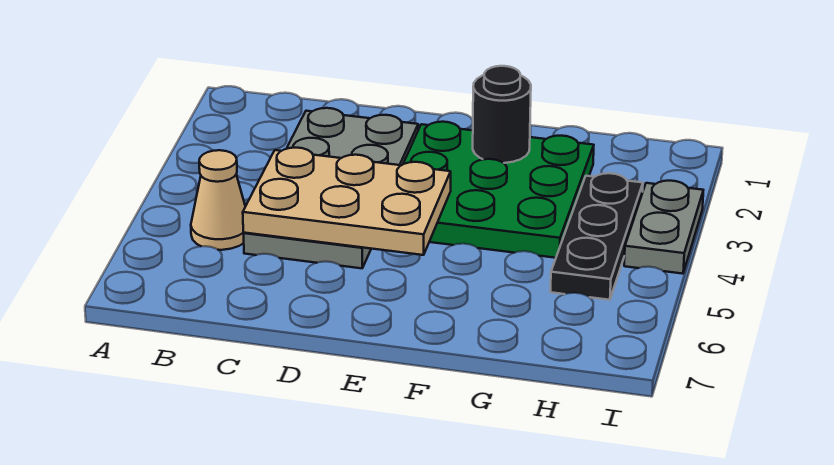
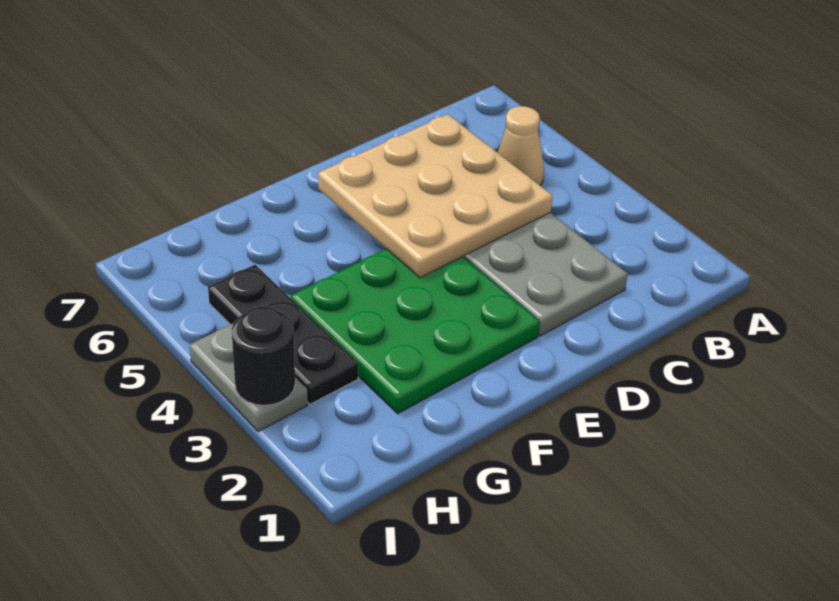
tan plate C4:E5 level 2 -> tan plate C4:E6 level 2
black round brick F2 level 2 -> black round brick I3 level 2

